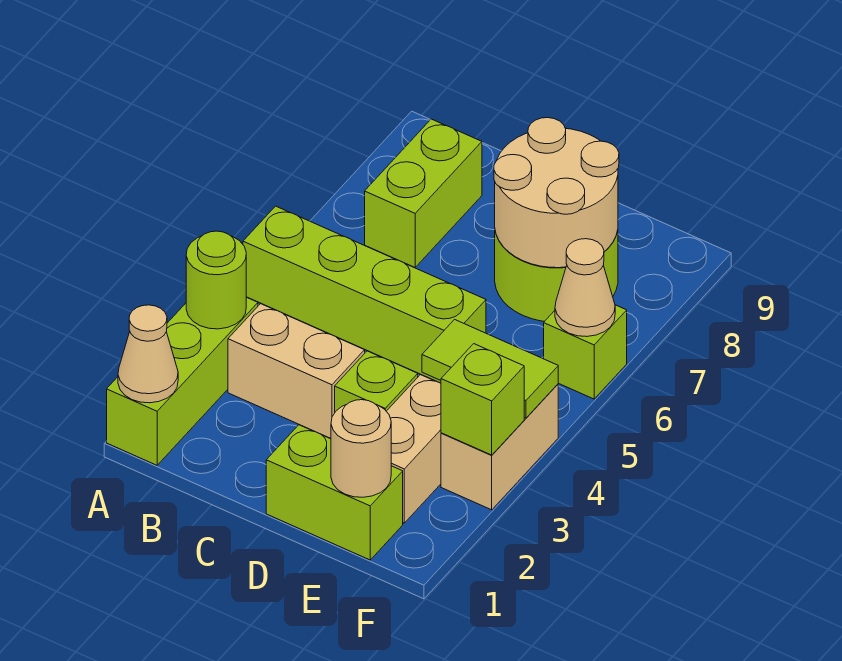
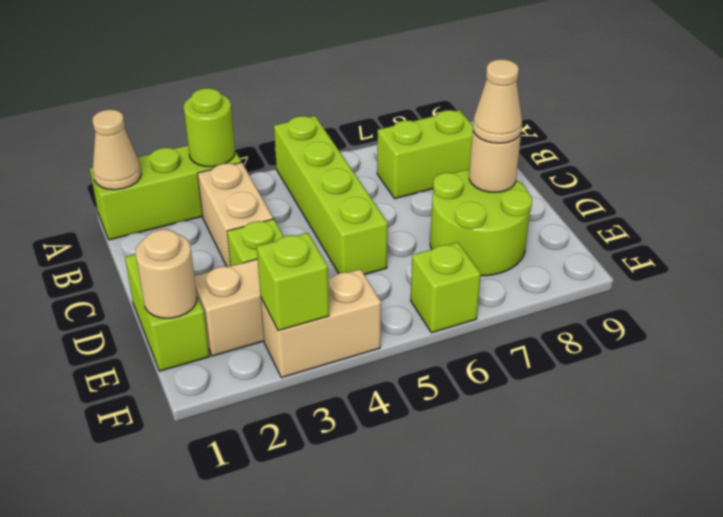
tan round brick D7:E8 level 2 -> tan round brick D8 level 2
lime tile E4:F4 level 2 -> none
tan cone F6 level 2 -> tan cone D8 level 3

